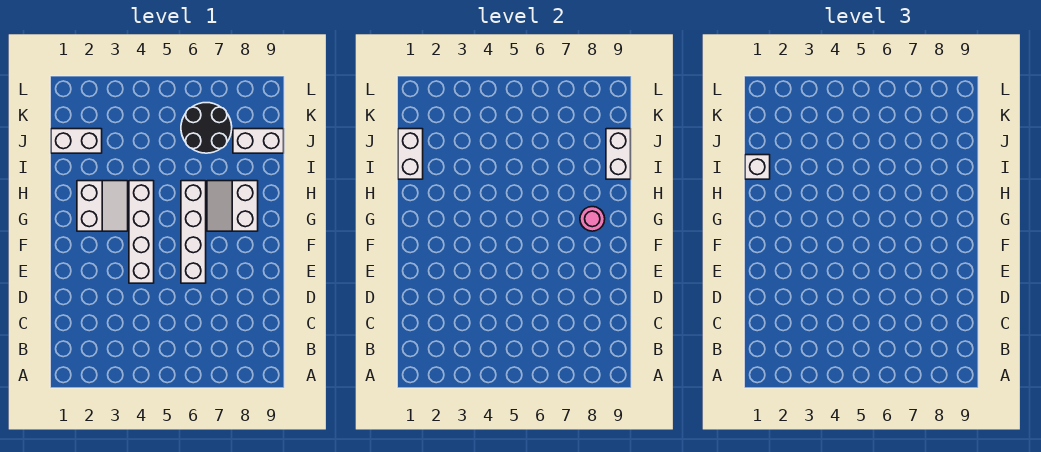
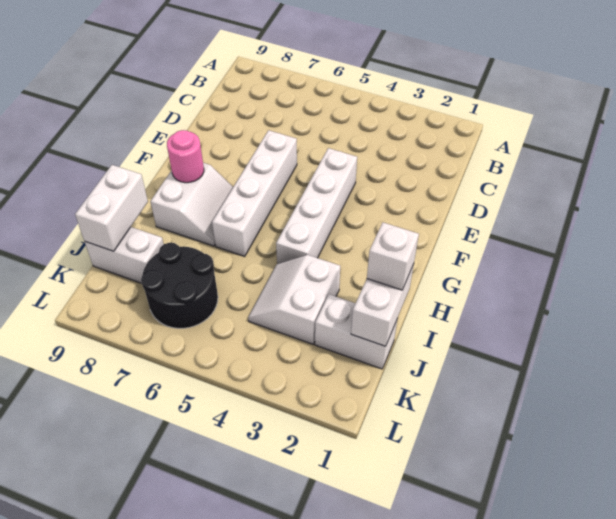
white slope G2:H3 level 1 top 2 -> white slope I3:J4 level 1 top 3

